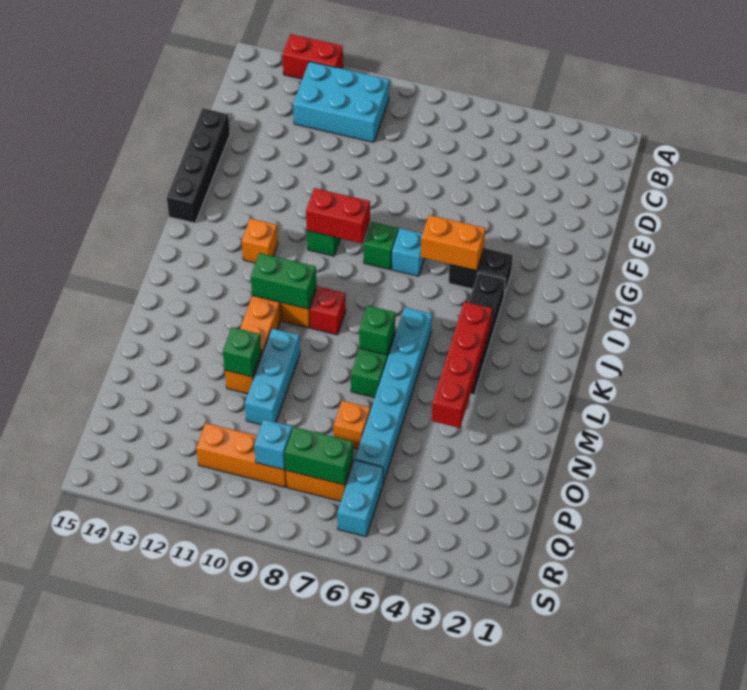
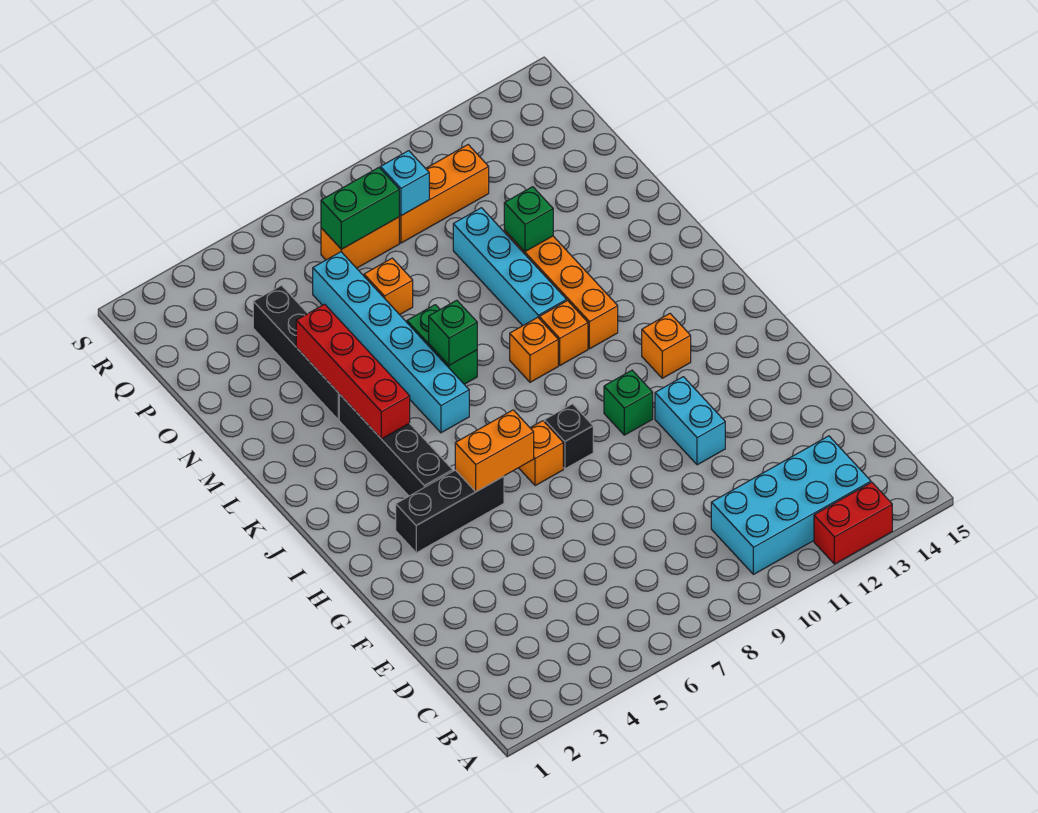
cyan brick B10:C12 level 1 -> cyan brick B10:C13 level 1
black brick E15:H15 level 1 -> black brick M4:P4 level 1
black brick H4:H5 level 1 -> black brick H3:H5 level 1
cyan brick H7 level 1 -> orange brick H7 level 1
green brick H8 level 1 -> black brick H8 level 1
red brick H9:H10 level 2 -> none
red brick K9 level 1 -> orange brick K9 level 1
green brick K10:K11 level 2 -> none
cyan brick M10:O10 level 1 -> cyan brick L10:O10 level 1
cyan brick Q6:R6 level 1 -> cyan brick F11:G11 level 1

